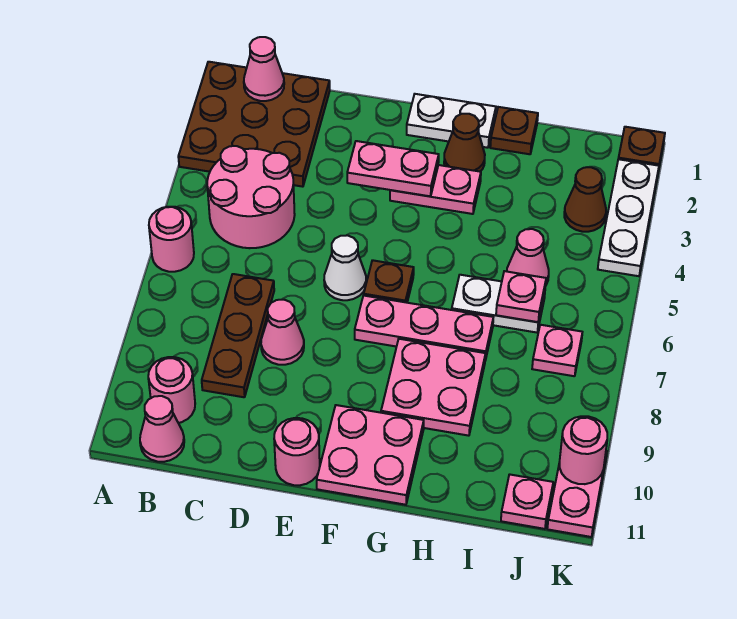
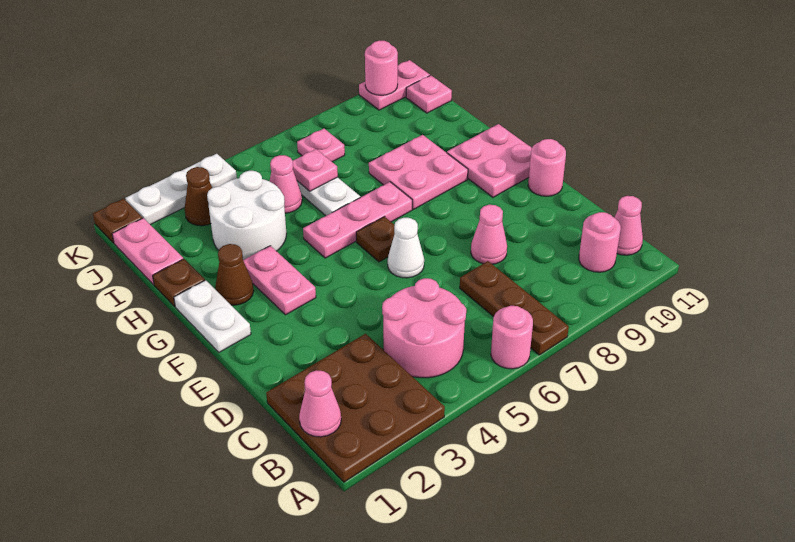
brown plate C7:C9 level 1 -> brown plate A7:C7 level 1
pink plate E3:F3 level 2 -> pink plate I1:J1 level 1
pink plate F7:H7 level 1 -> pink plate G5:G7 level 1
none -> white round brick H3:I4 level 1

